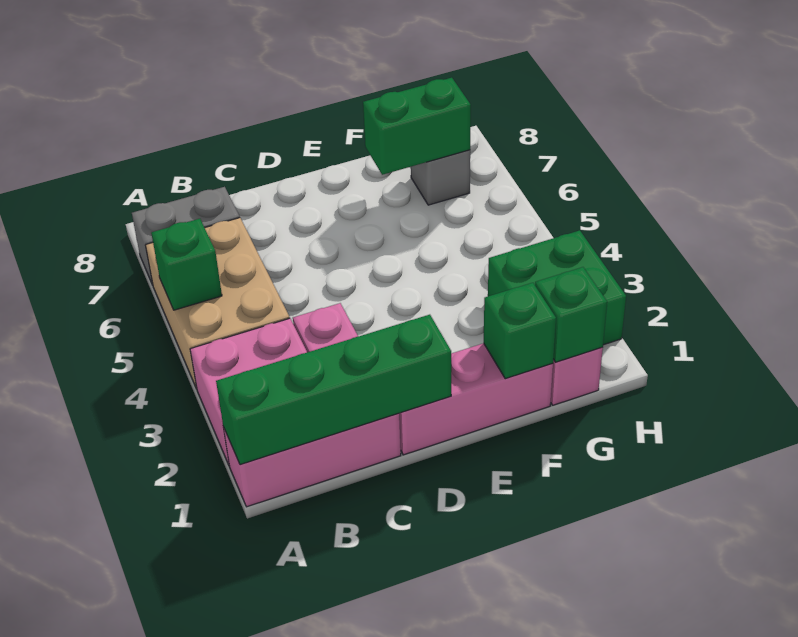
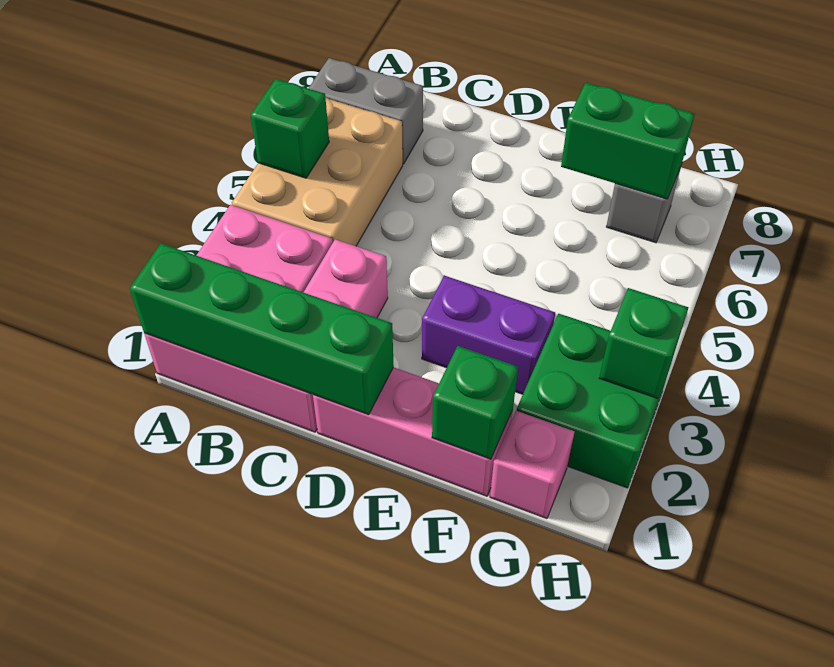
none -> purple brick E3:F3 level 1
green brick G1 level 2 -> green brick H3 level 2

